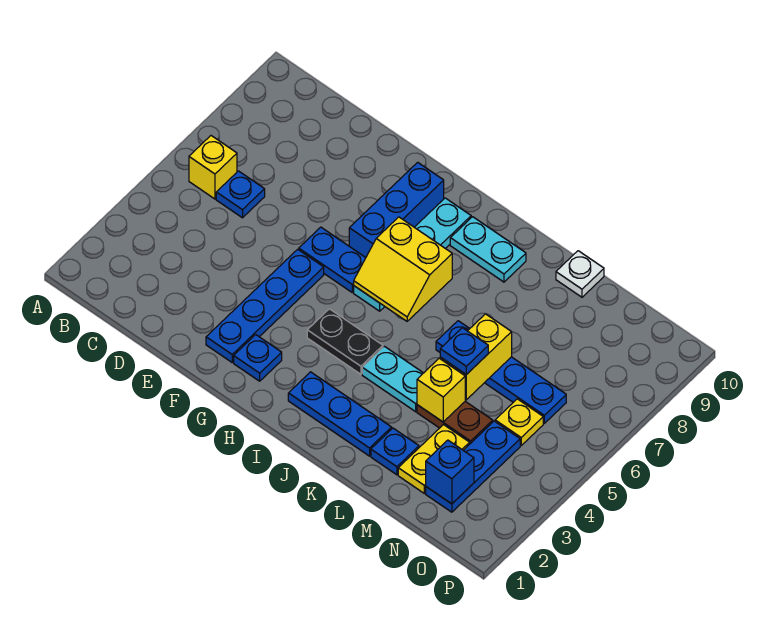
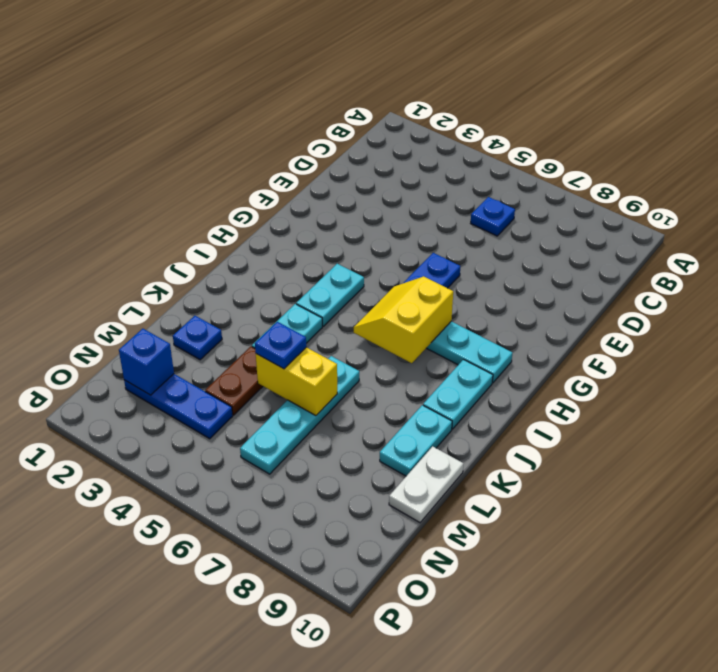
yellow brick B6 level 1 -> none
blue plate F2:F5 level 1 -> none
blue plate G2 level 1 -> none
blue brick G7:G9 level 1 -> none
black plate H4:I4 level 1 -> cyan plate H4:I4 level 1
blue plate I2:K2 level 1 -> none
blue plate K6:N6 level 1 -> cyan plate K6:N6 level 1
none -> cyan plate K9:L9 level 1
yellow brick L4 level 2 -> none
white plate L10 level 1 -> white plate L10:M10 level 1
yellow plate M2:M3 level 1 -> none
yellow plate N5 level 1 -> none

